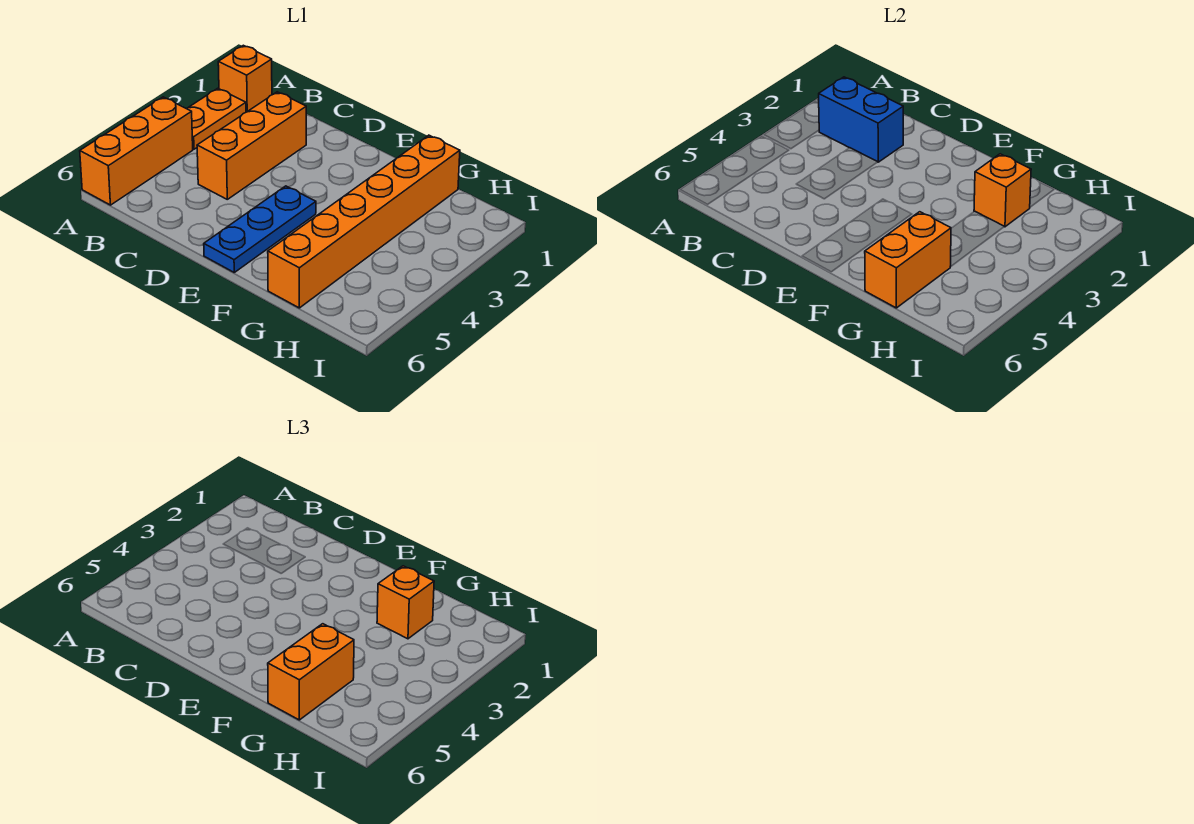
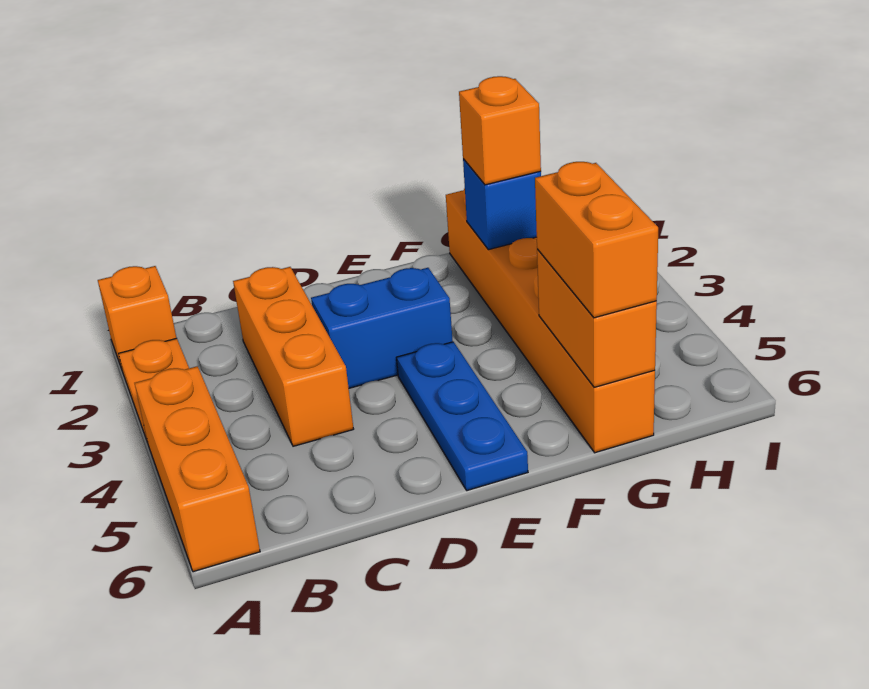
blue brick B2:C2 level 2 -> blue brick D3:E3 level 1
orange brick G2 level 2 -> blue brick G2 level 2

